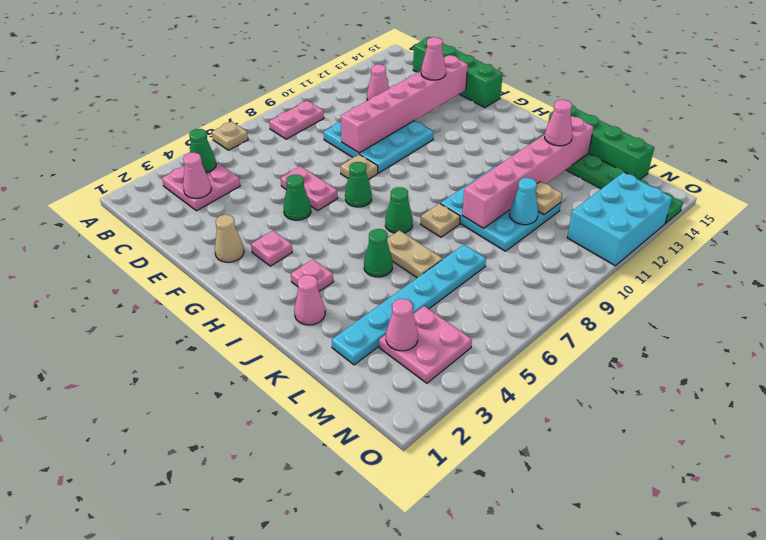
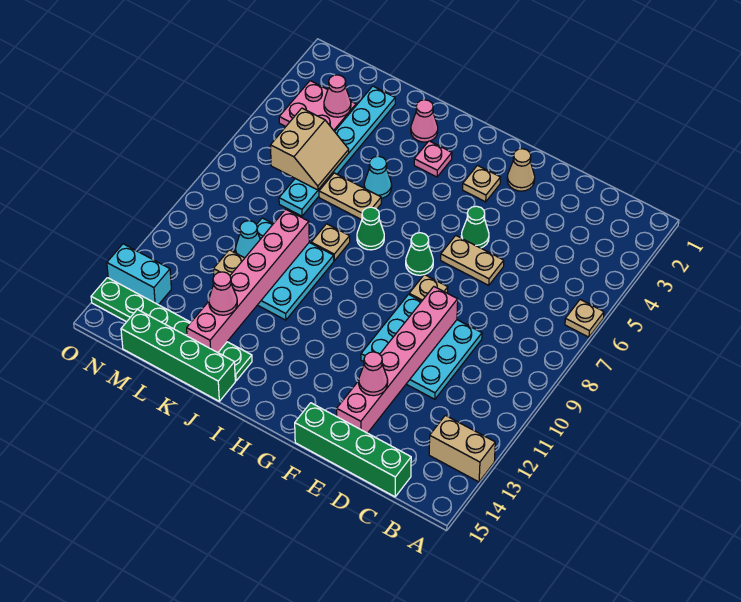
none -> tan brick A13:B13 level 1
pink plate B3:C4 level 1 -> none
green cone B4 level 2 -> none
pink plate B8:B9 level 1 -> none
pink cone C3 level 2 -> none
pink cone C12 level 1 -> none
pink plate E6:F6 level 1 -> tan plate E6:F6 level 1
pink plate G3 level 1 -> tan plate G3 level 1
green cone J5 level 1 -> cyan cone J5 level 1
none -> tan slope L5:M6 level 2 top M
cyan brick N11:O13 level 1 -> cyan brick N13:O13 level 1

